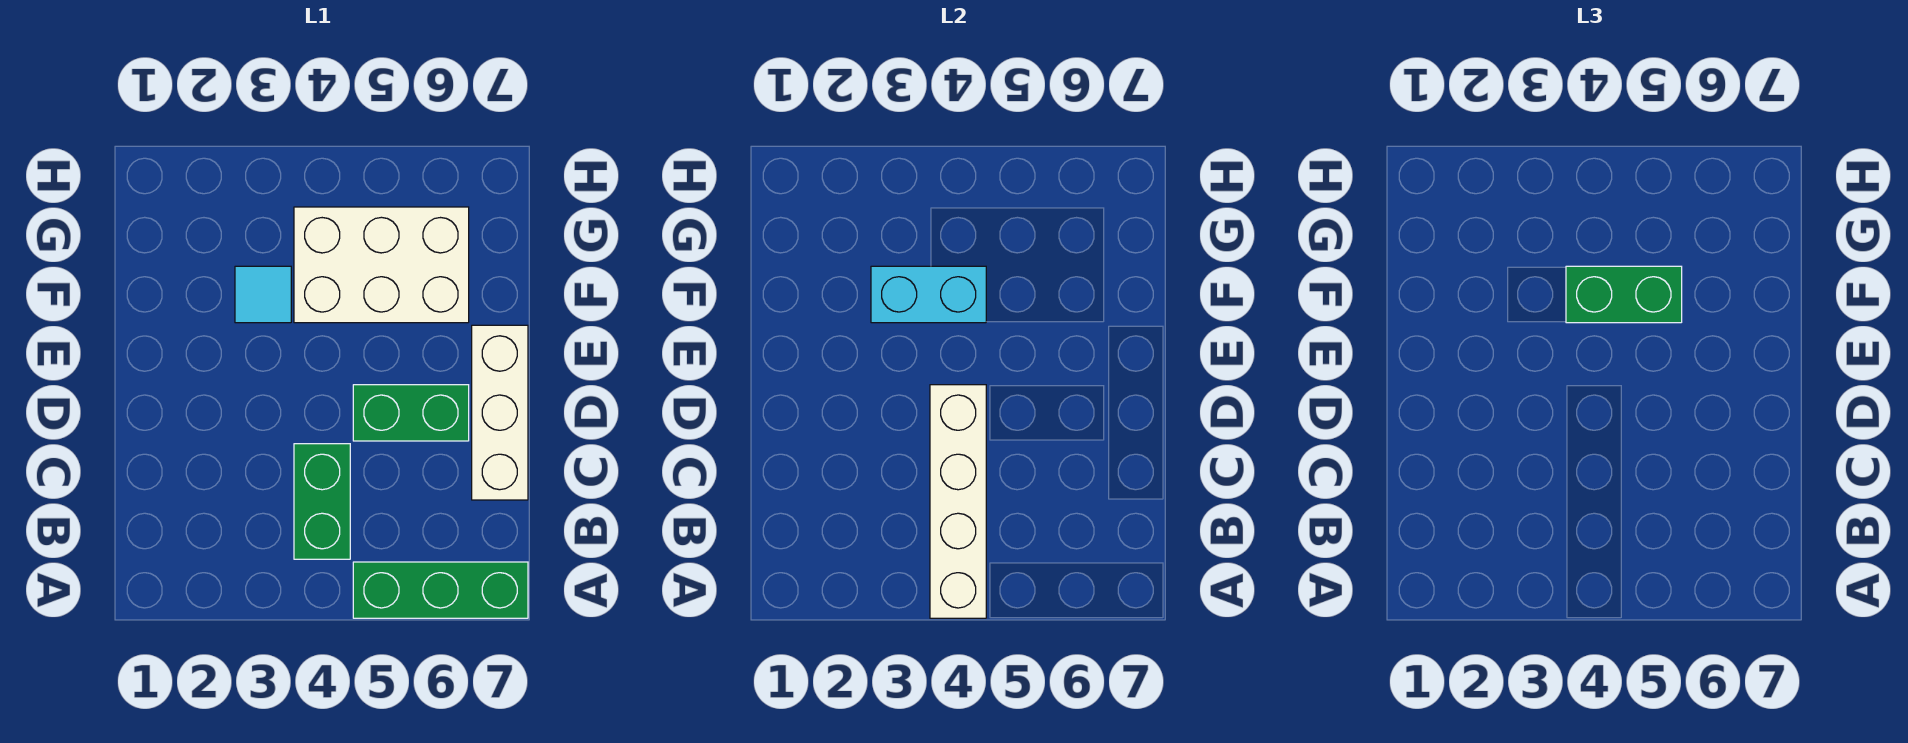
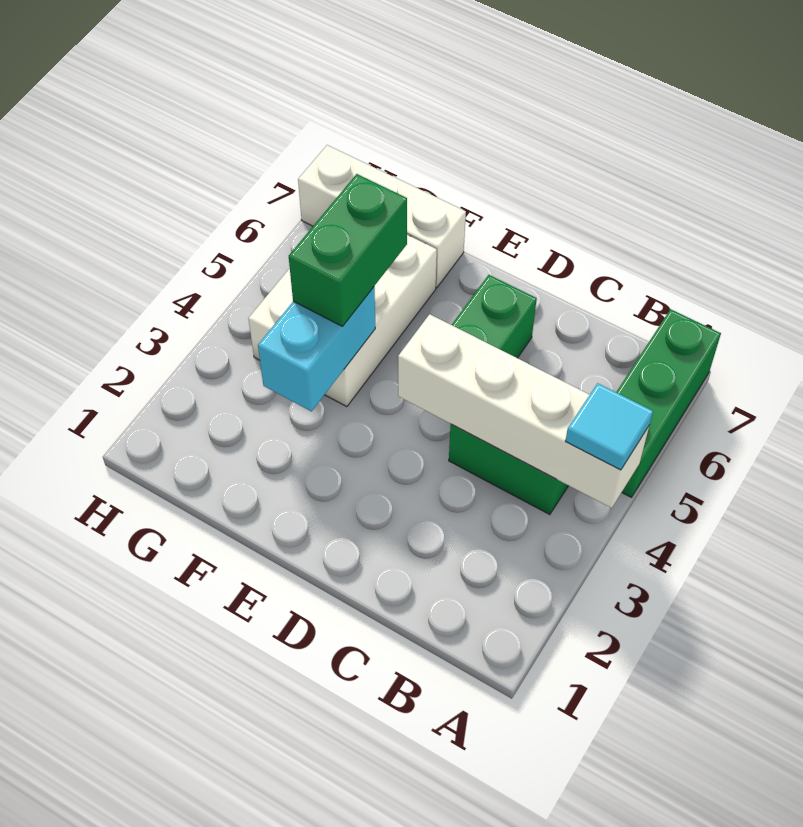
white brick C7:E7 level 1 -> white brick F7:H7 level 1
cyan tile F3 level 1 -> cyan tile A4 level 3

